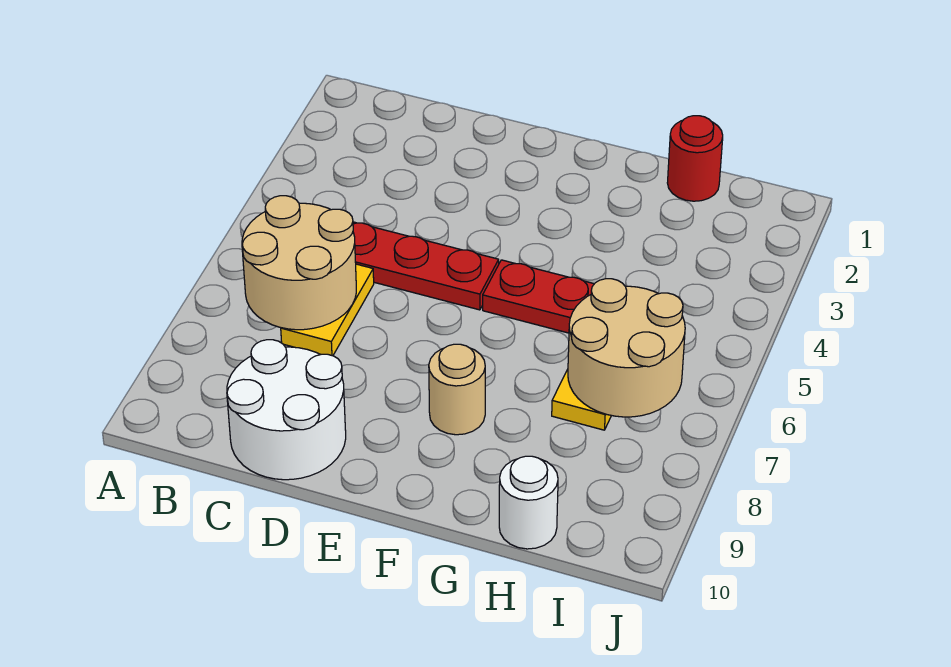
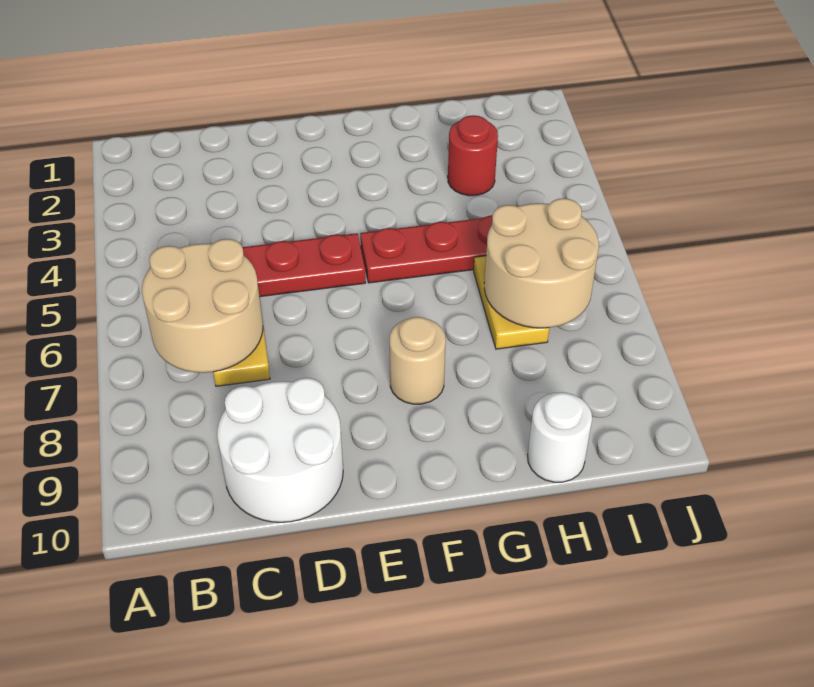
red round brick H1 level 1 -> red round brick H3 level 1

